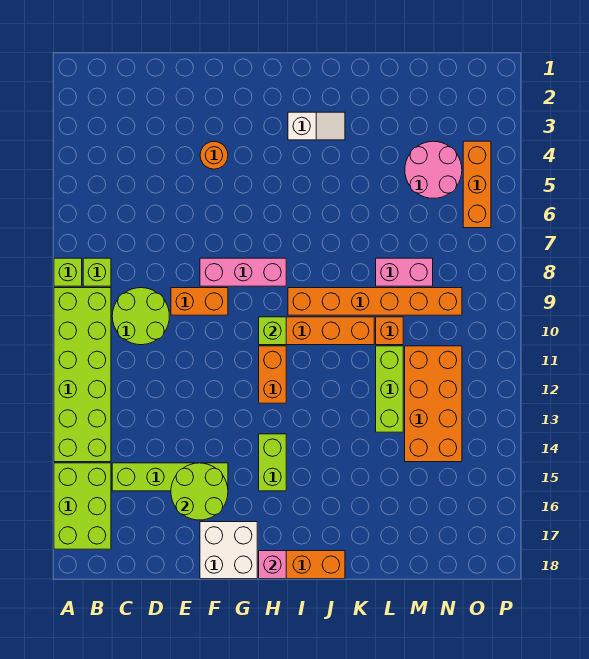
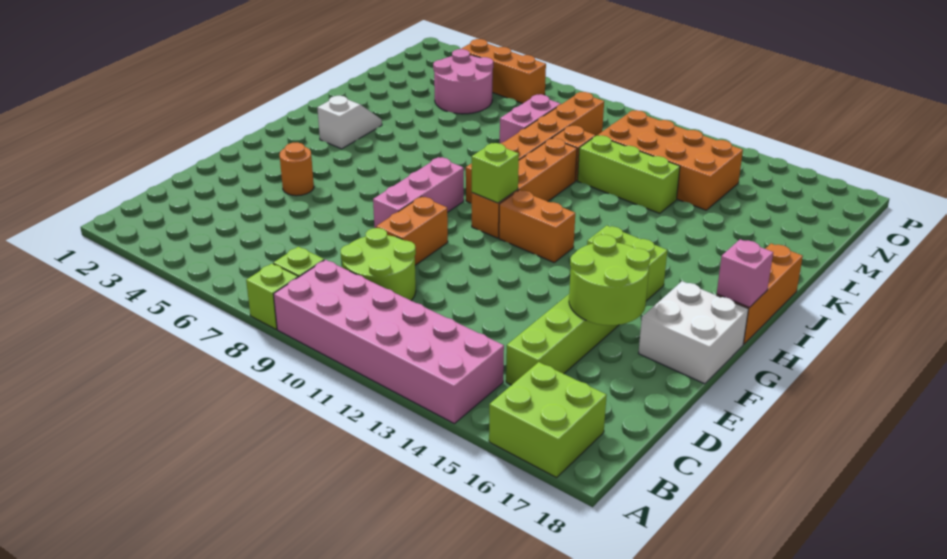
lime brick A9:B14 level 1 -> pink brick A9:B14 level 1
lime brick A15:B17 level 1 -> lime brick A16:B17 level 1

